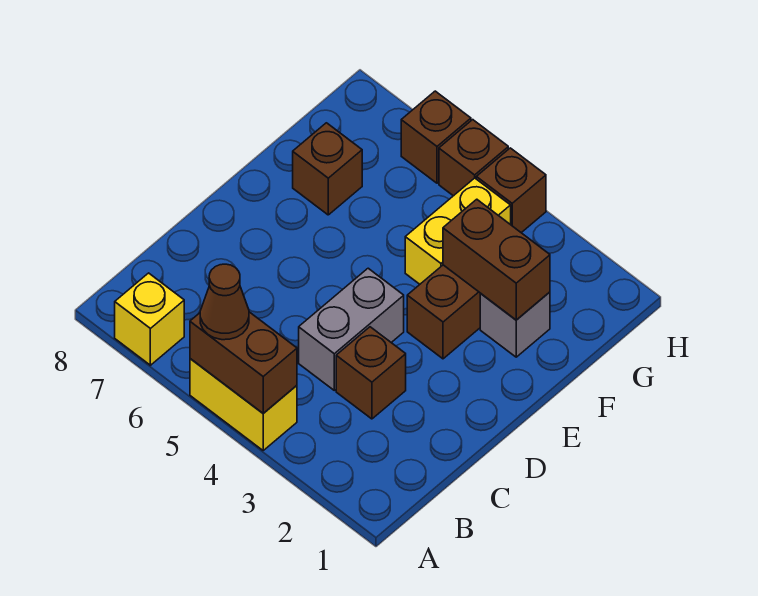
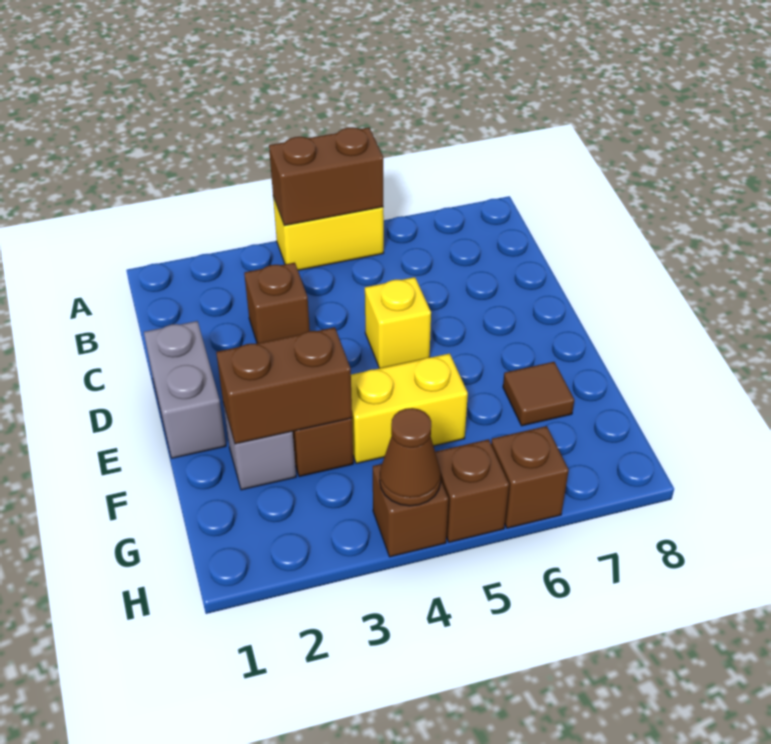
brown cone A5 level 3 -> brown cone H4 level 2
yellow brick A7 level 1 -> yellow brick D5 level 1
grey brick C4:D4 level 1 -> grey brick D1:E1 level 1
yellow brick F4:G4 level 1 -> yellow brick F4:F5 level 1
brown brick F7 level 1 -> brown tile F7 level 1

